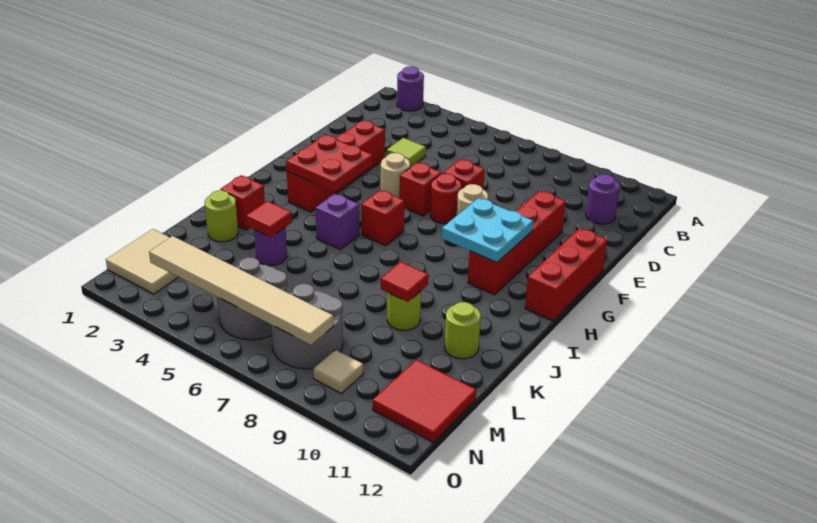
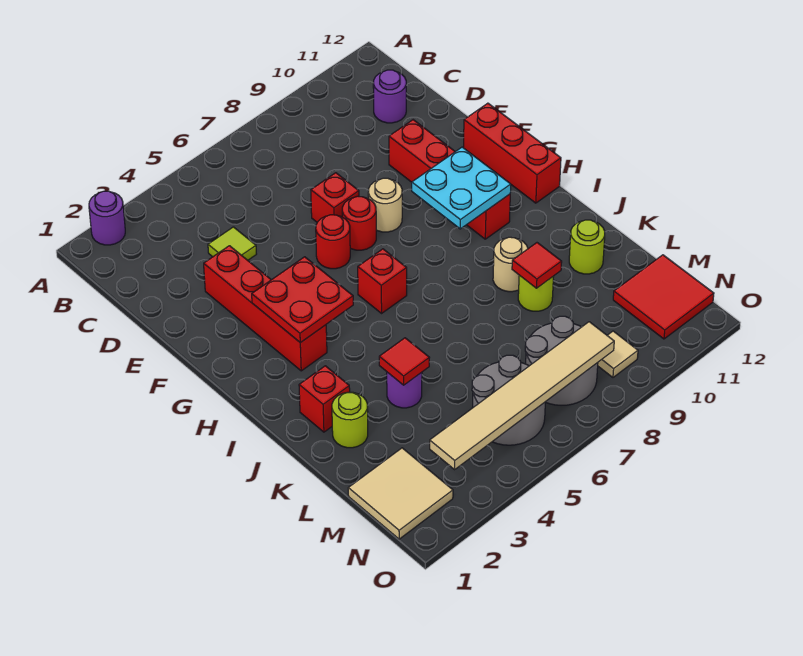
tan round brick F5 level 1 -> tan round brick J9 level 1
red brick F6 level 1 -> red round brick F6 level 1
purple brick I5 level 1 -> none

